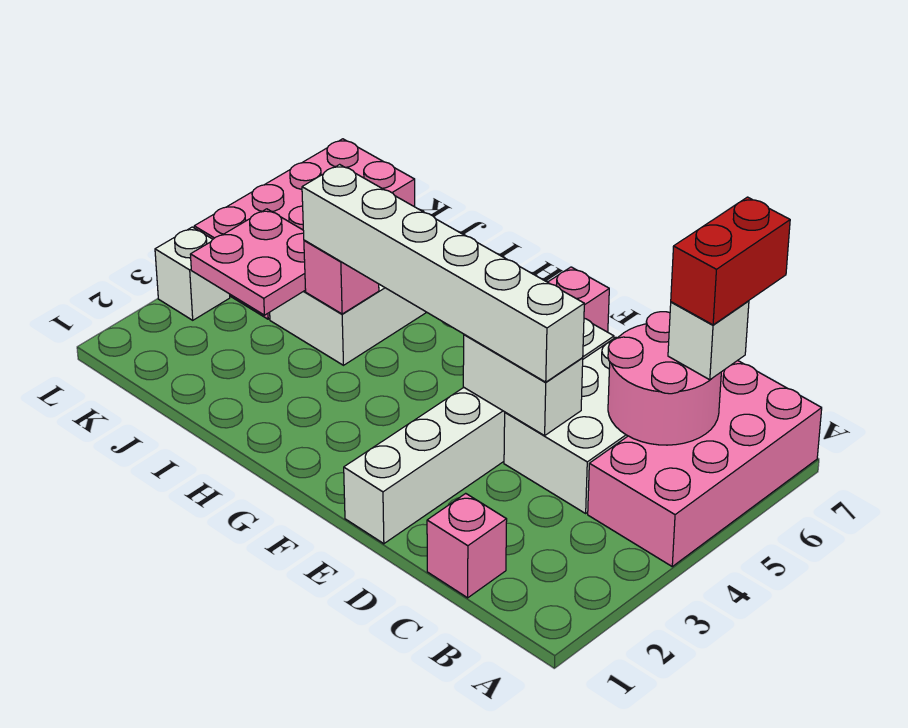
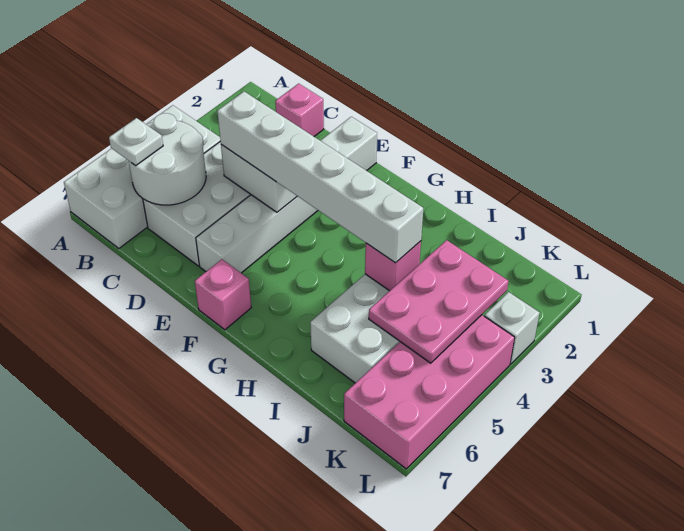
pink brick A4:B7 level 1 -> white brick A4:B7 level 1
pink round brick B5:C6 level 2 -> white round brick B5:C6 level 2
white brick B6 level 3 -> white plate B6 level 3
red brick B6:B7 level 4 -> none
pink plate J3:K4 level 2 -> pink plate J3:K5 level 2

